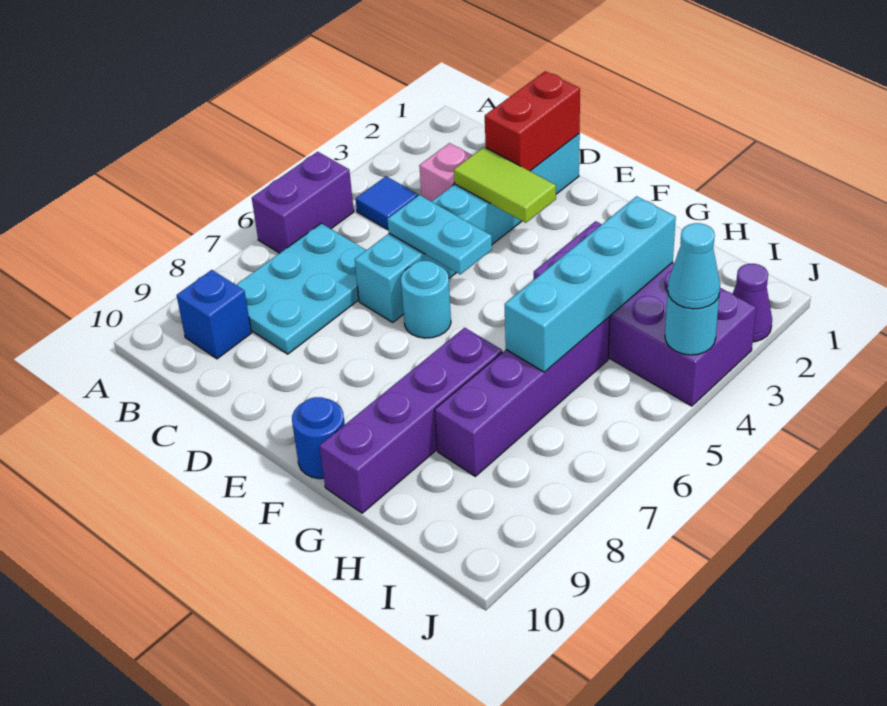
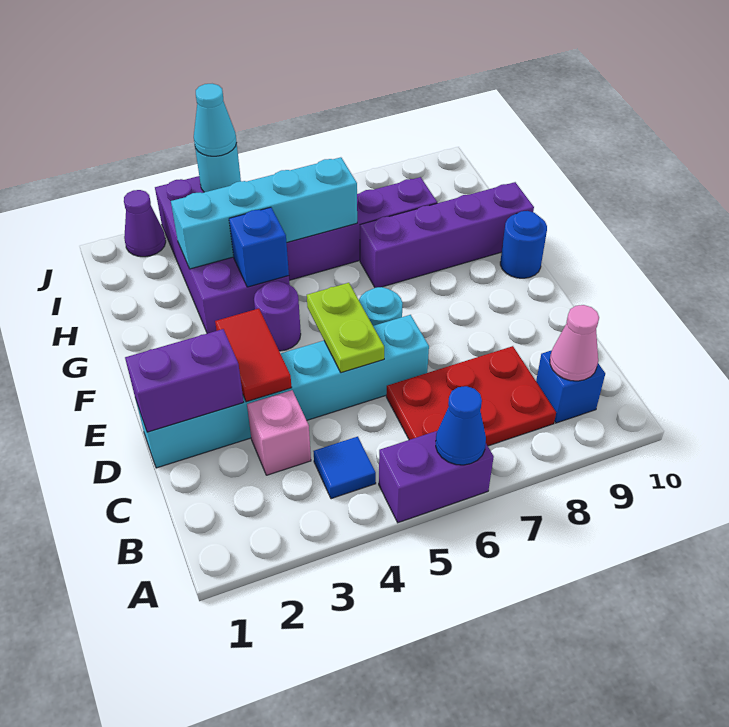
none -> blue cone A6 level 2
cyan plate B6:C8 level 1 -> red plate B6:C8 level 1
none -> pink cone B9 level 2
red brick D1:D2 level 2 -> purple brick D1:D2 level 2
lime tile D3:E3 level 2 -> red tile D3:E3 level 2
cyan plate D5:E5 level 2 -> lime plate D5:E5 level 2
none -> purple round brick F4 level 1
none -> blue brick G4 level 2

